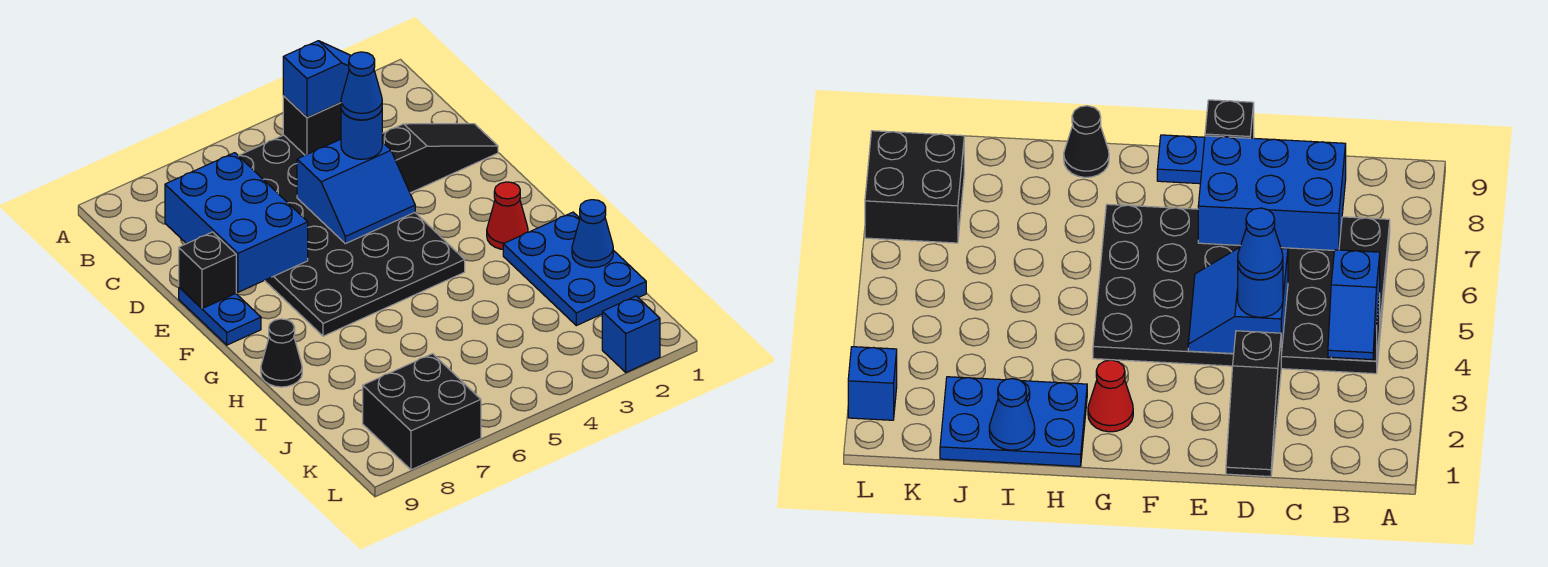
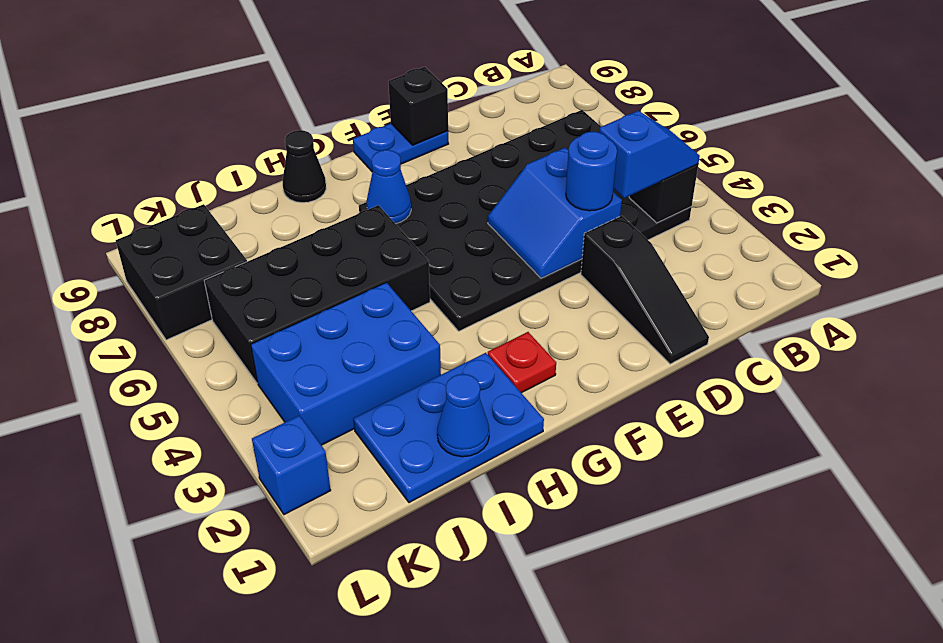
blue slope B3:B4 level 3 top 4 -> blue slope B4:C4 level 3 top C
blue brick C7:E8 level 2 -> blue brick I3:K4 level 1
blue cone D4 level 4 -> blue cone G7 level 2
red cone G2 level 1 -> red plate G2 level 1
none -> black brick H5:K6 level 1

